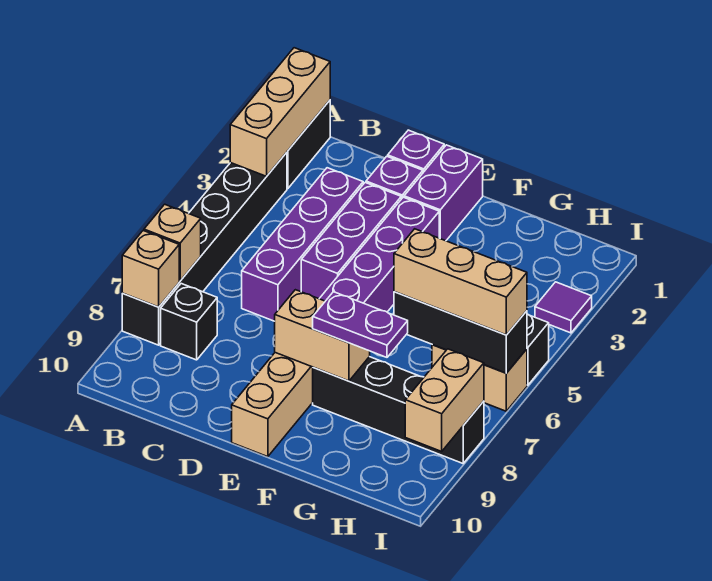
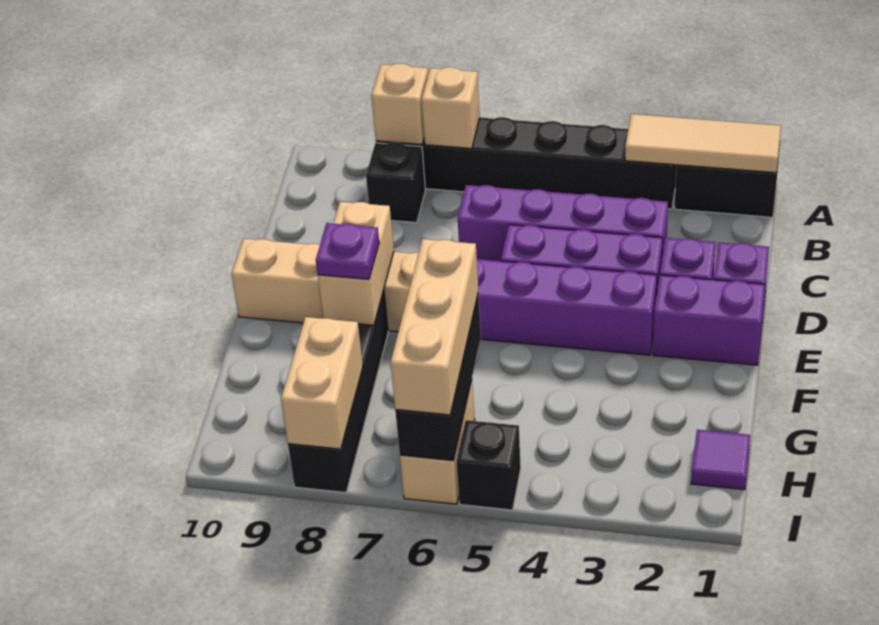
tan brick A1:A3 level 2 -> tan tile A1:A3 level 2
purple plate F8:G8 level 3 -> purple plate F8 level 3
purple tile I3 level 1 -> purple tile H1 level 1
tan brick I8:I9 level 2 -> tan brick H8:I8 level 2

